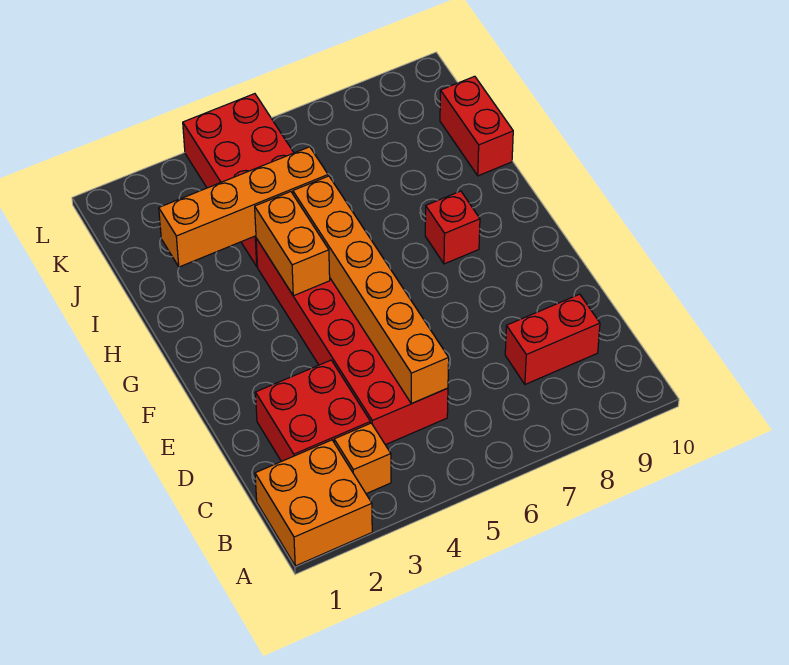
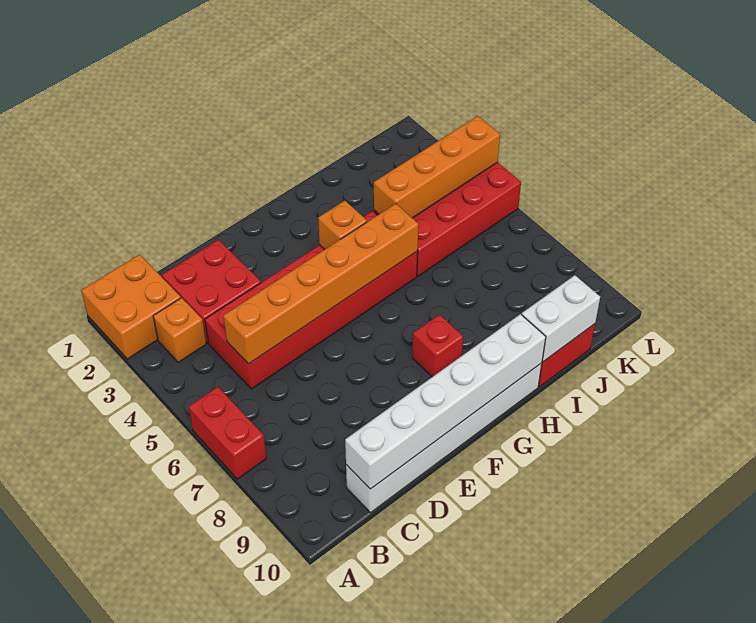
red brick C8:C9 level 1 -> red brick A6:A7 level 1
none -> white brick C10:H10 level 1
none -> white brick C10:H10 level 2
orange brick G4:H4 level 2 -> orange brick G4 level 2
orange brick I2:I5 level 2 -> orange brick I4:L4 level 2
none -> white brick I10:J10 level 2

